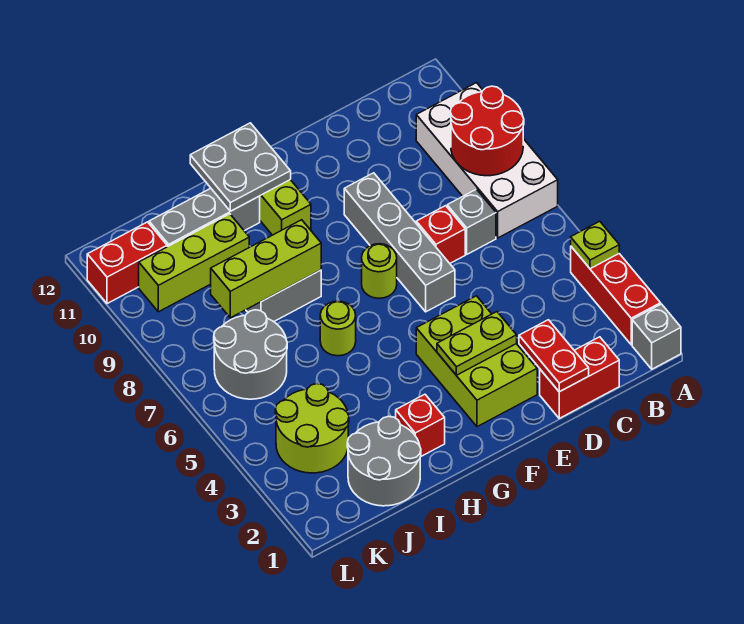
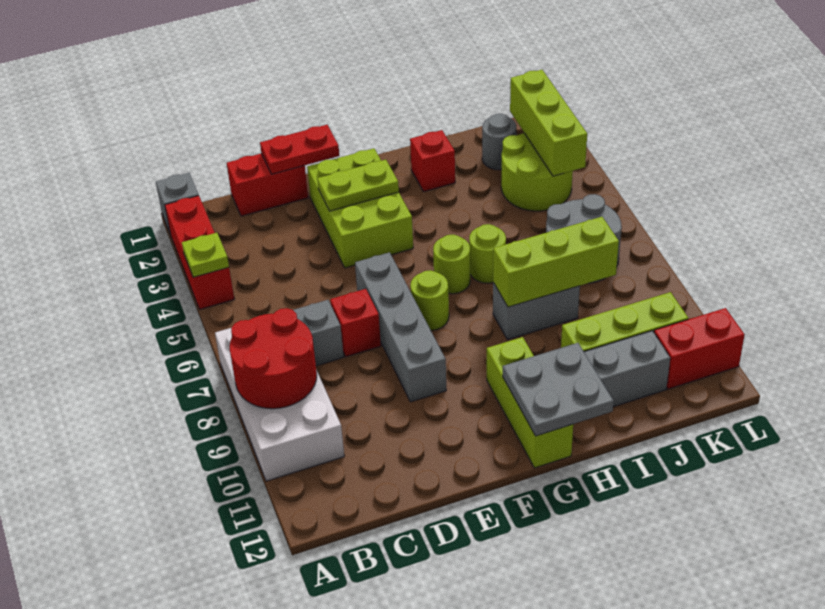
red plate D1:D2 level 2 -> red plate D1:E1 level 2
none -> lime round brick G6 level 1
grey round brick I1:J2 level 1 -> grey round brick J2 level 1
none -> lime brick K2:K4 level 2

